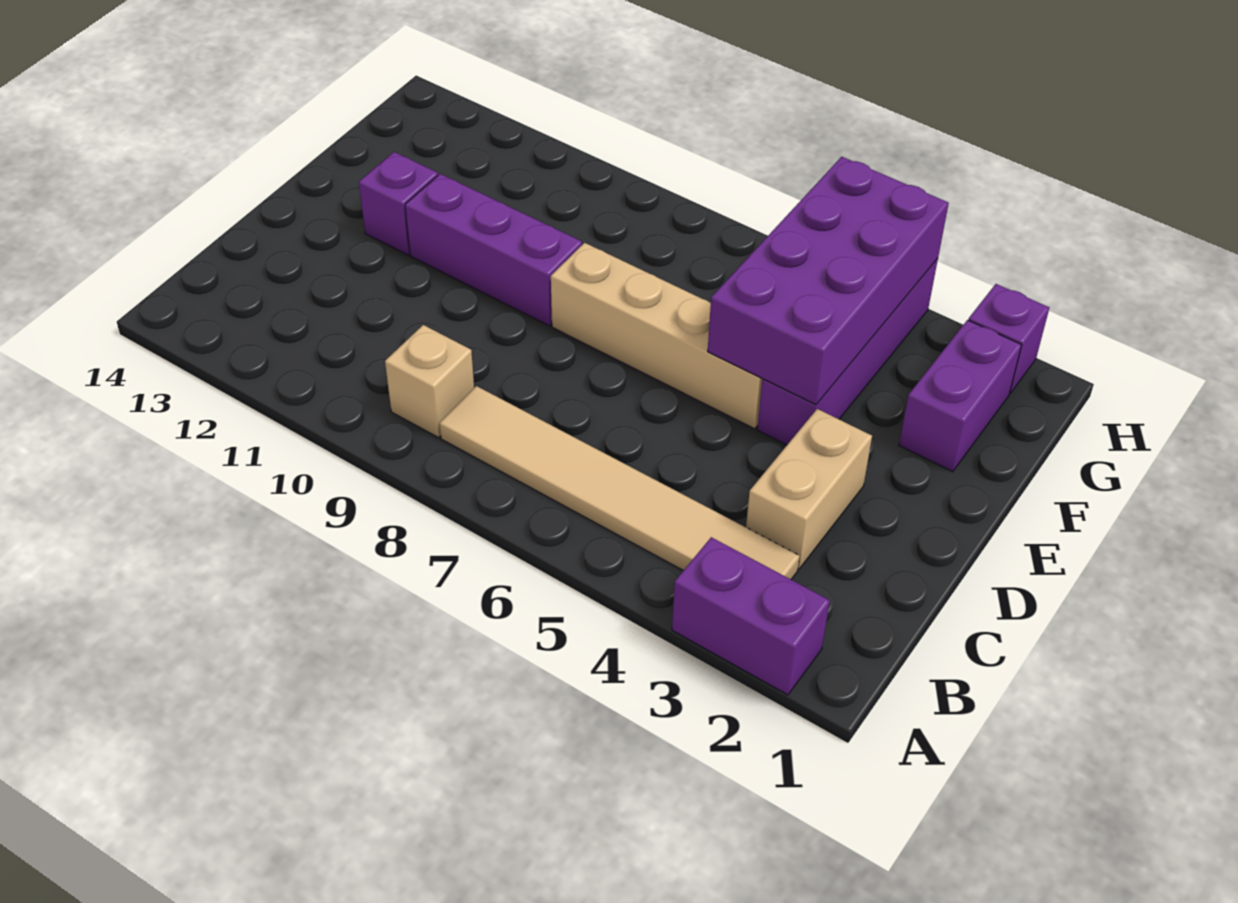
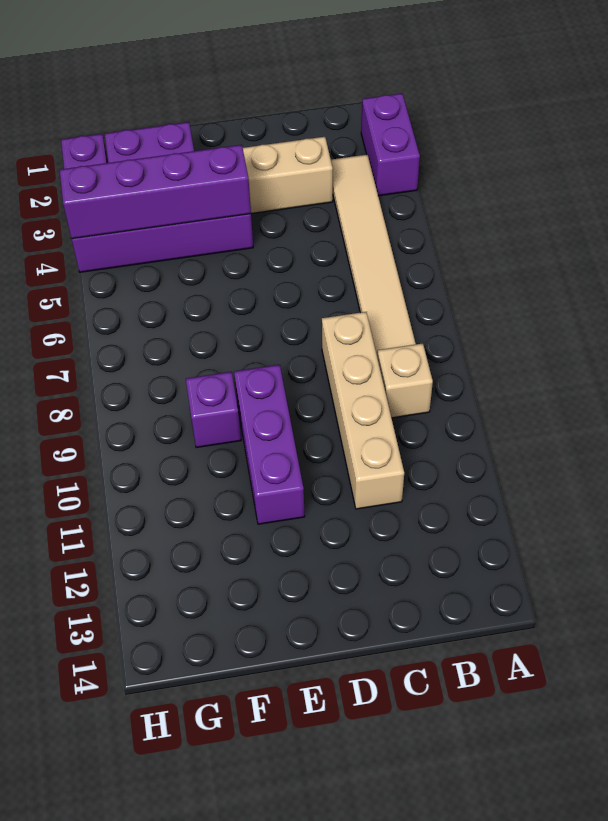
purple brick E4:H5 level 2 -> purple brick E4:H4 level 2
tan brick E5:E8 level 1 -> tan brick C8:C11 level 1
purple brick E12 level 1 -> purple brick F9 level 1

